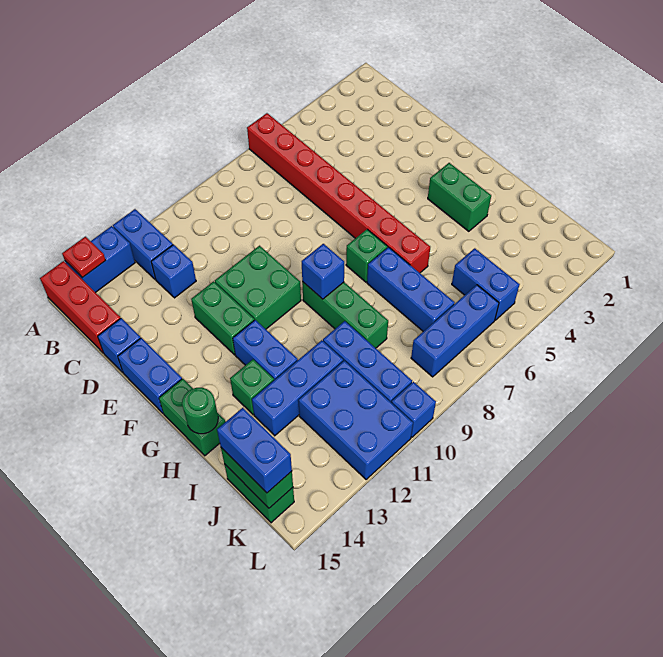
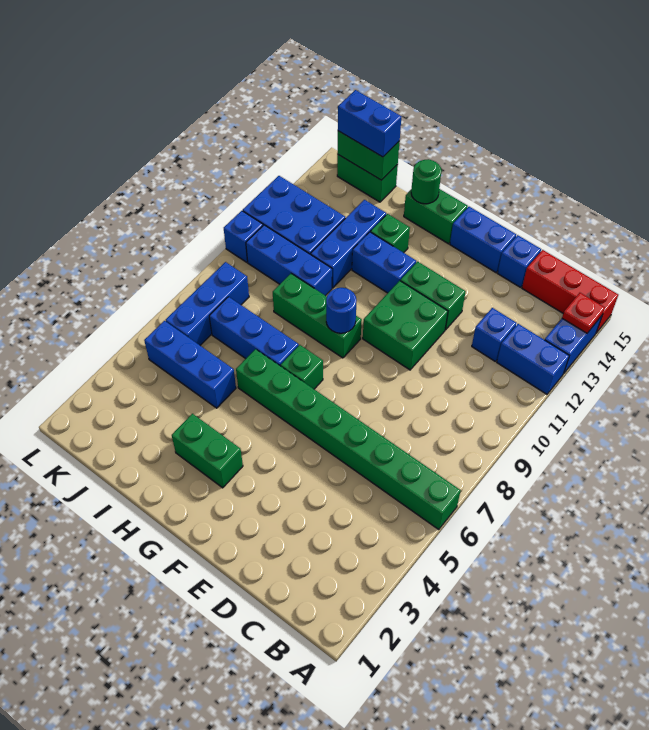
red brick A6:H6 level 1 -> green brick A6:H6 level 1
blue brick G9 level 2 -> blue round brick G9 level 2
blue brick J5:K5 level 1 -> blue brick I5:K5 level 1

